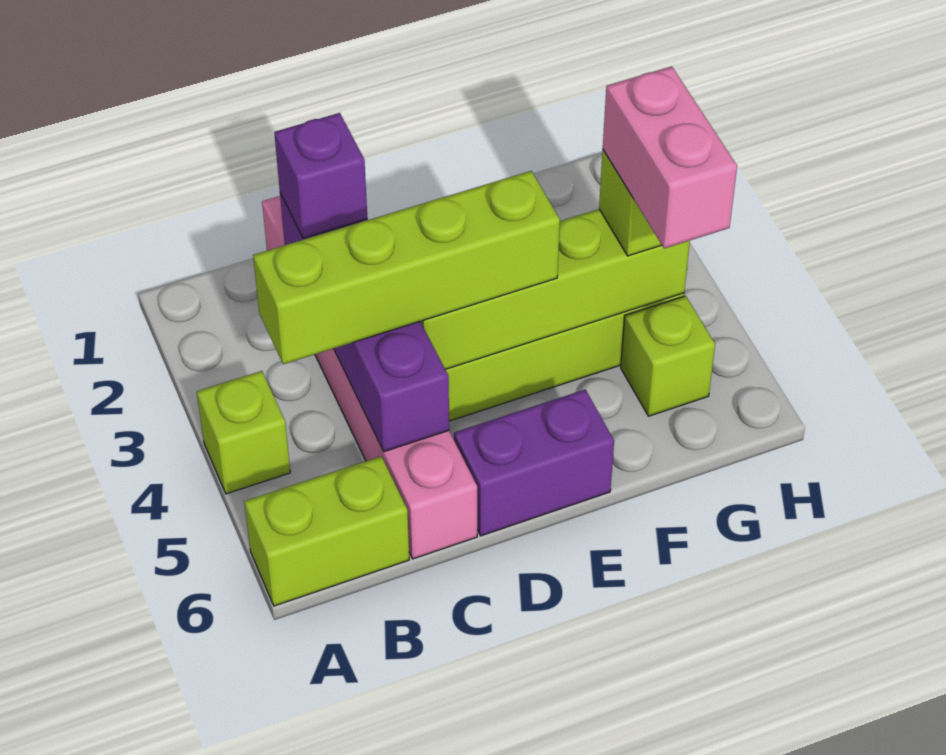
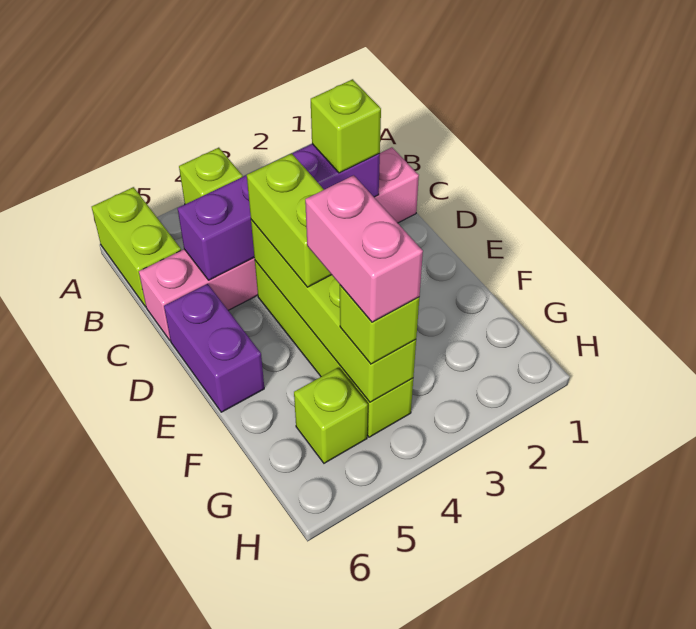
lime brick B4:E4 level 3 -> lime brick D4:E4 level 3
purple brick C2 level 3 -> lime brick C2 level 3
pink brick G4:G5 level 4 -> pink brick F4:G4 level 4

